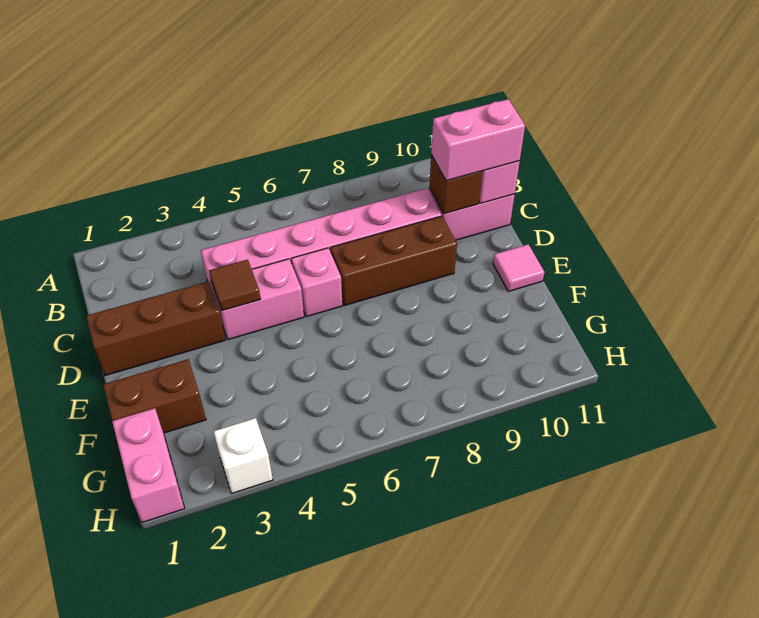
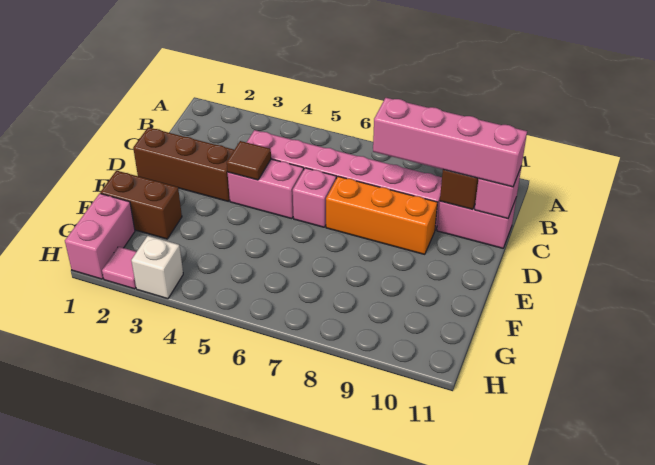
pink brick C10:C11 level 3 -> pink brick C8:C11 level 3
brown brick D7:D9 level 1 -> orange brick D7:D9 level 1
pink tile E11 level 1 -> pink tile H2 level 1

